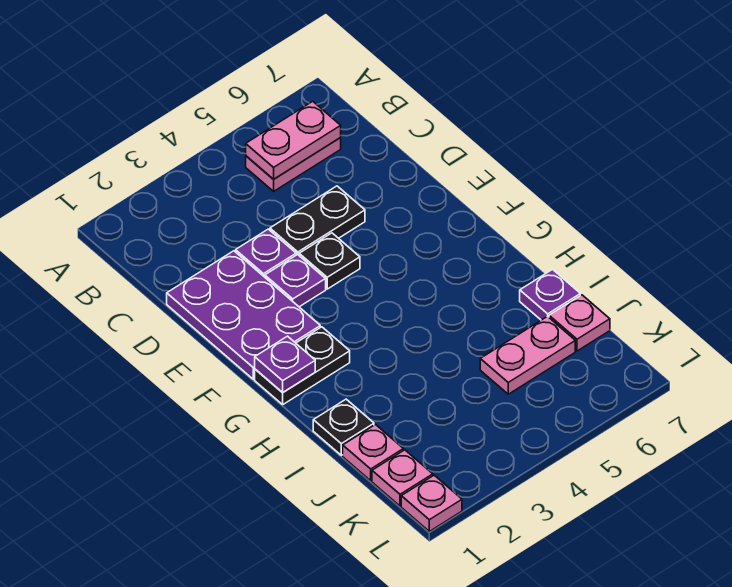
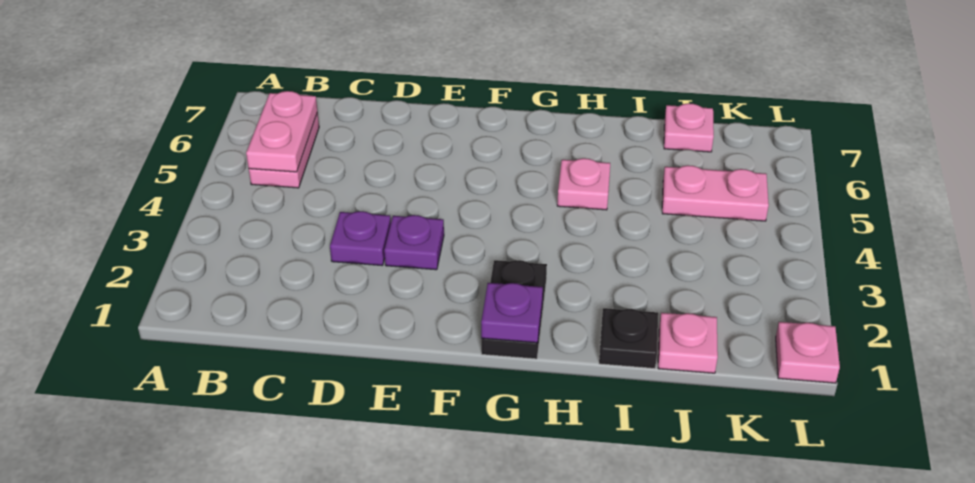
purple plate D1:F2 level 1 -> none
black plate D4:D5 level 1 -> none
black plate E4 level 1 -> none
purple plate I7 level 1 -> none
pink plate J5:J6 level 1 -> pink plate J5:K5 level 1
pink plate K1 level 1 -> pink plate H5 level 1

